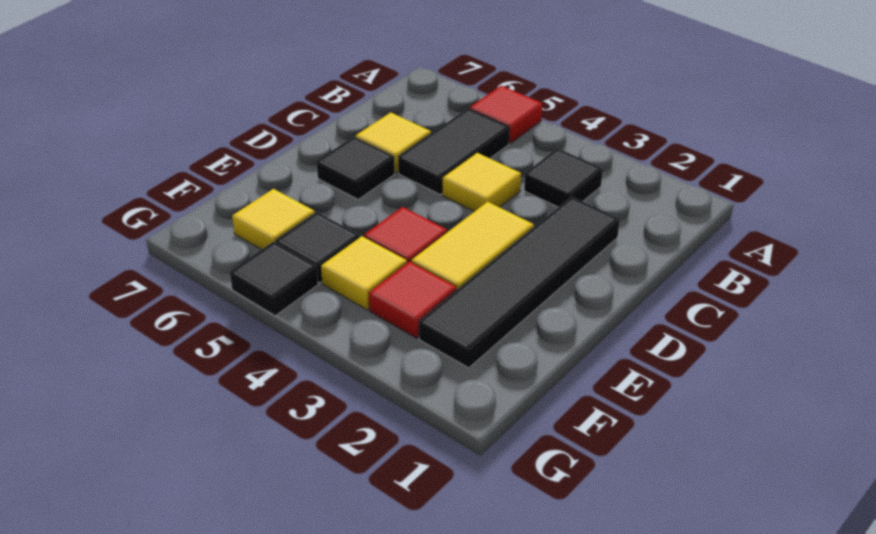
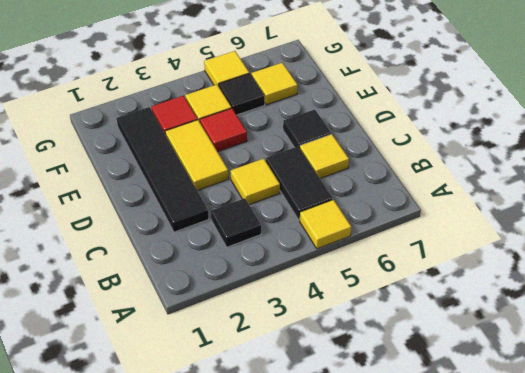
red tile A5 level 1 -> yellow tile A5 level 1
black tile G5 level 1 -> yellow tile G5 level 1

